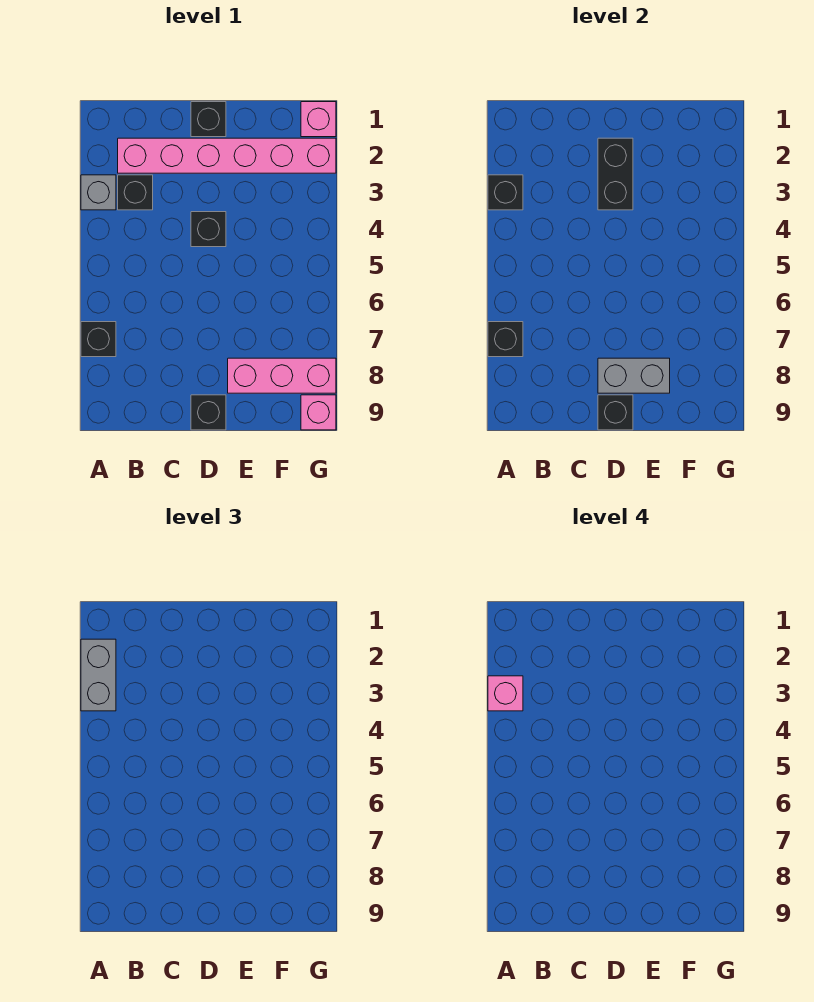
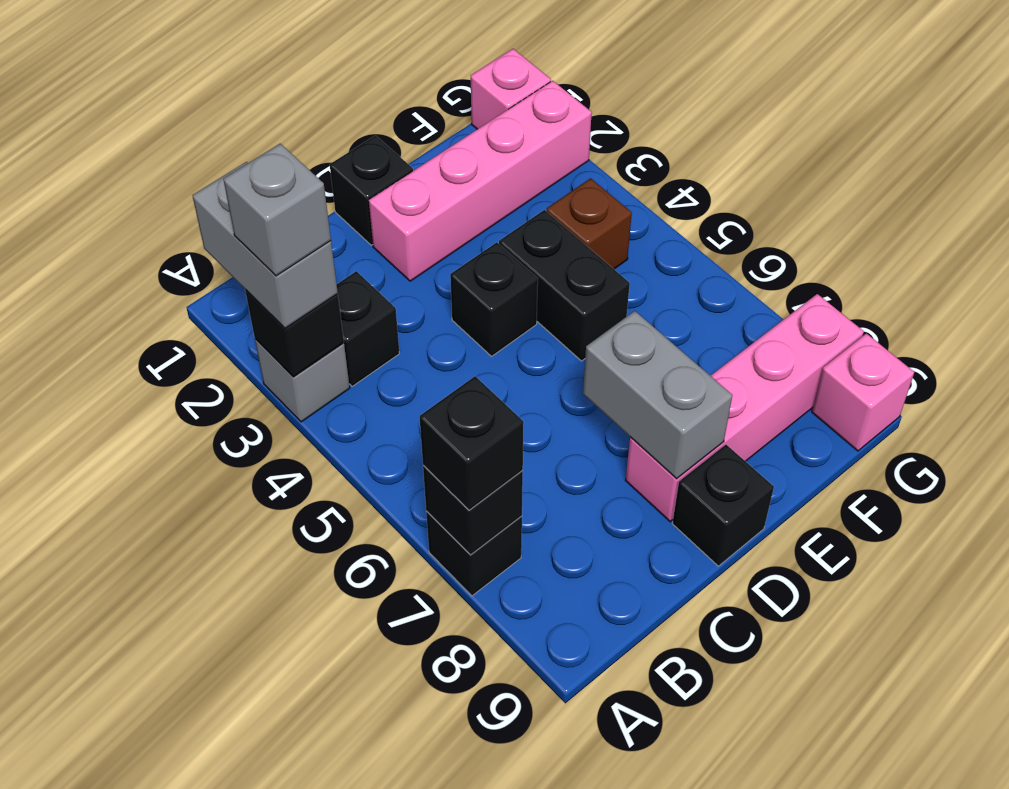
pink brick A3 level 4 -> grey brick A3 level 4
pink brick B2:G2 level 1 -> pink brick D2:G2 level 1
black brick D2:D3 level 2 -> black brick E4:E5 level 1
grey brick D8:E8 level 2 -> grey brick D7:D8 level 2
black brick D9 level 2 -> black brick A7 level 3
pink brick E8:G8 level 1 -> pink brick D8:G8 level 1
none -> brown brick F4 level 1

